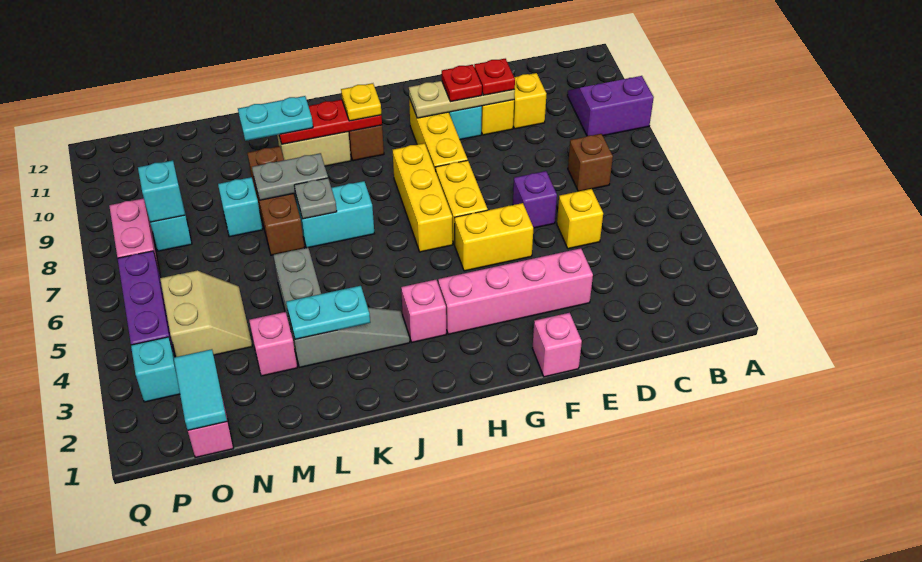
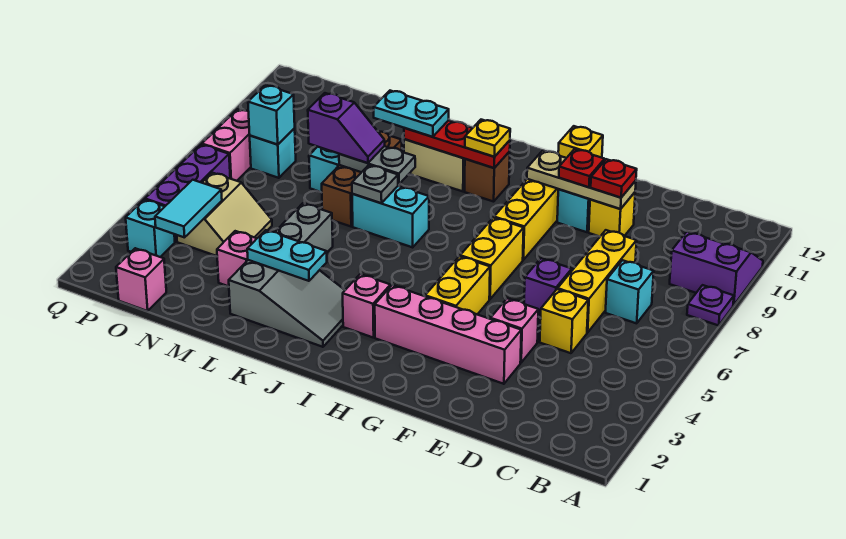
none -> purple plate A8 level 1
brown brick C7 level 1 -> cyan brick C7 level 1
yellow brick D10 level 1 -> yellow brick G12 level 1
pink brick F1 level 1 -> pink brick E4 level 1
yellow brick F5:G5 level 1 -> yellow brick G4:G5 level 1
yellow brick H6:H8 level 1 -> yellow brick D6:D8 level 1
grey slope J3:L3 level 1 top L -> grey slope J2:L3 level 1 top L
none -> purple slope L8:M8 level 3 top M
cyan tile O1:O2 level 2 -> cyan tile O3:O4 level 2

